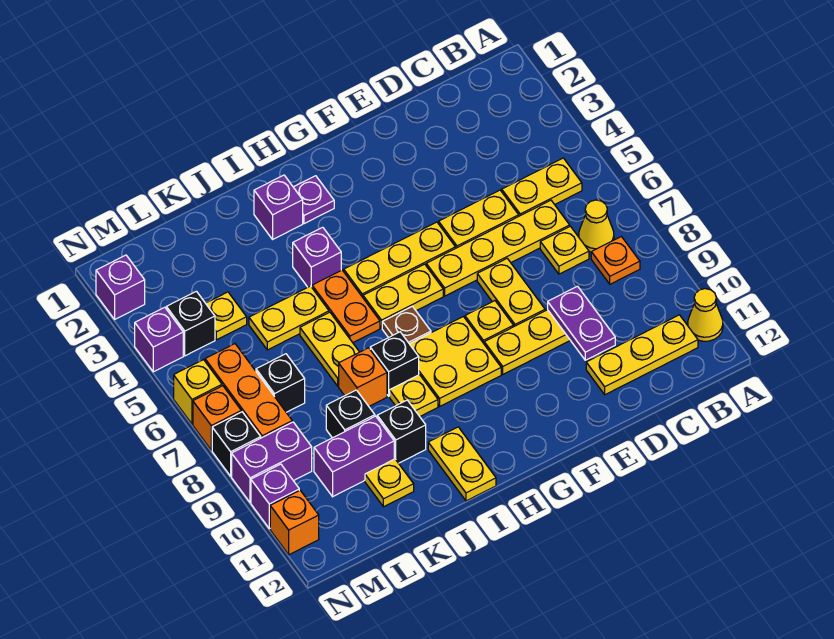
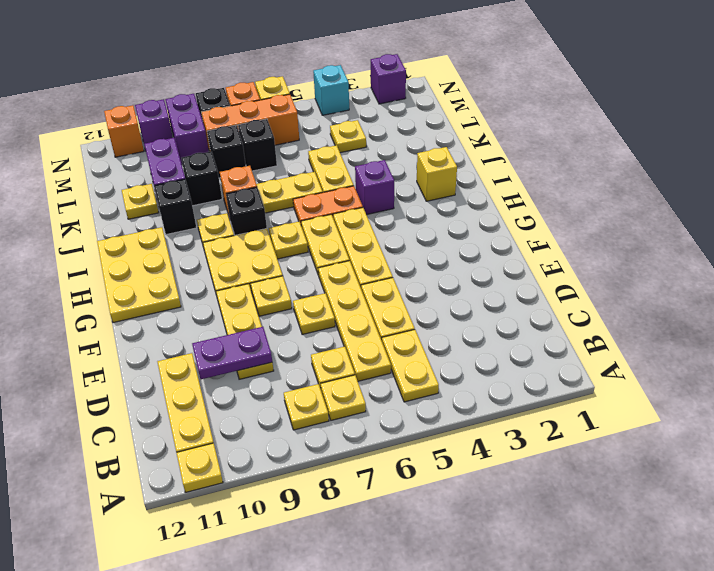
yellow cone A11 level 1 -> yellow plate A11 level 1
yellow cone B7 level 1 -> yellow plate B7 level 1
orange plate B8 level 1 -> yellow plate B8 level 1
yellow plate E7:E8 level 1 -> yellow plate E7 level 1
purple plate H2 level 1 -> none
brown plate H7 level 1 -> yellow plate H7 level 1
purple brick I2 level 1 -> yellow brick I2 level 1
yellow plate I11:I12 level 1 -> yellow plate G11:I12 level 1
black brick M4 level 1 -> black brick L8 level 1
purple brick N4 level 1 -> cyan brick N4 level 1

